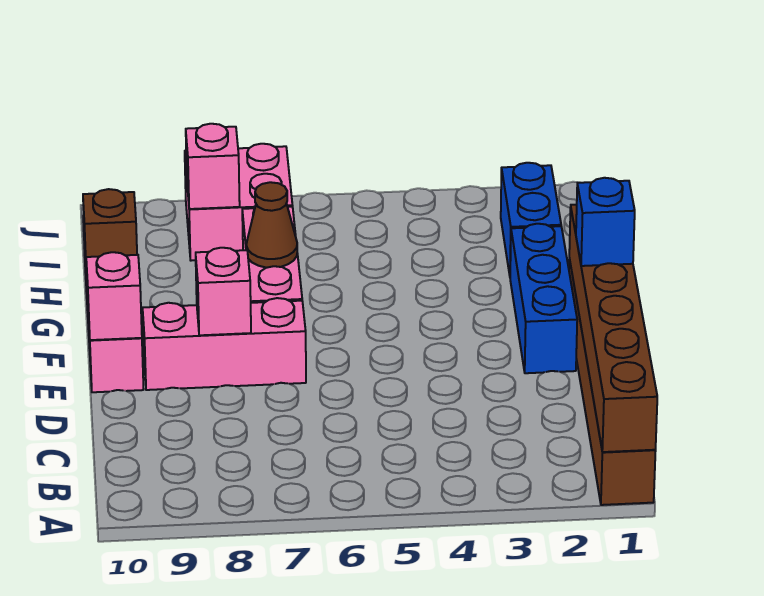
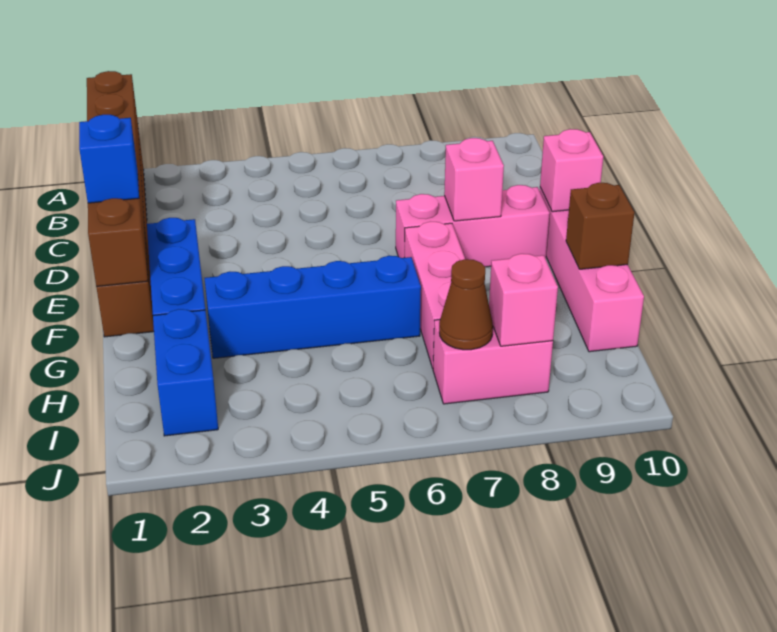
none -> blue brick G3:G6 level 1
brown cone G7 level 2 -> brown cone I7 level 2
pink brick I7:J8 level 1 -> pink brick I7:I8 level 1

